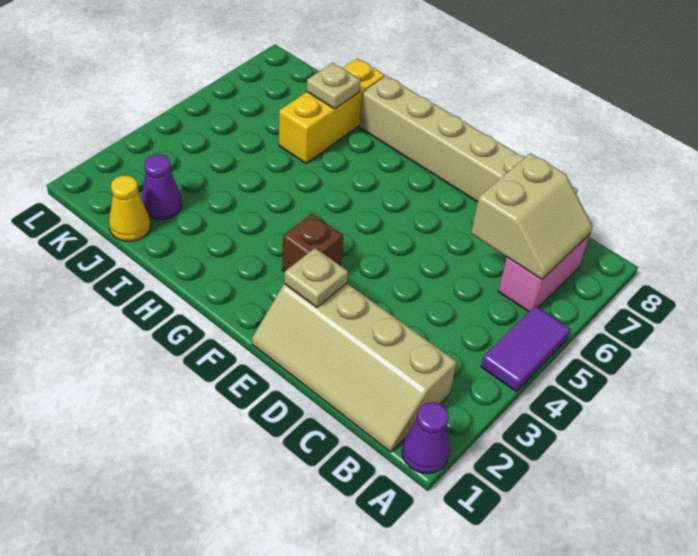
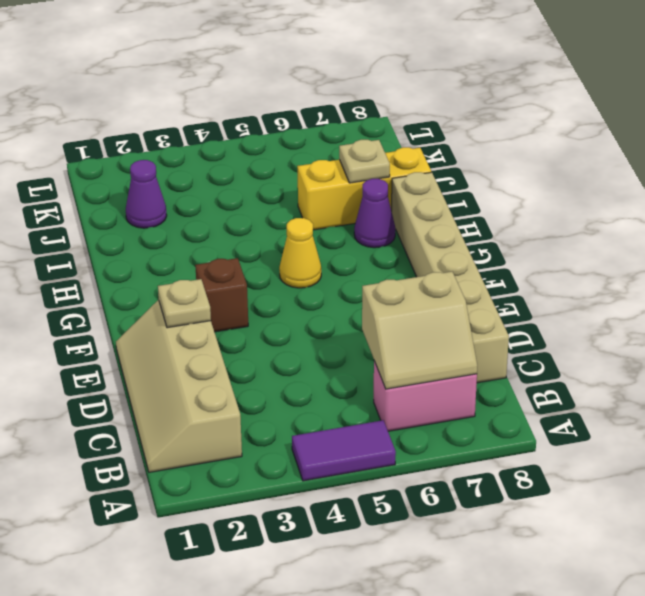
purple cone A1 level 1 -> purple cone H7 level 1
yellow cone J1 level 1 -> yellow cone G5 level 1

